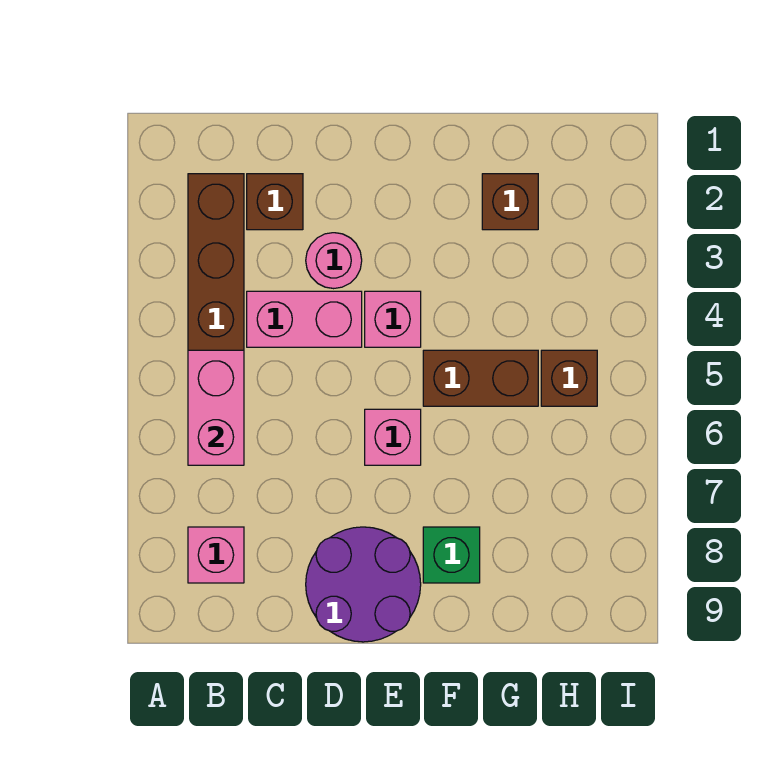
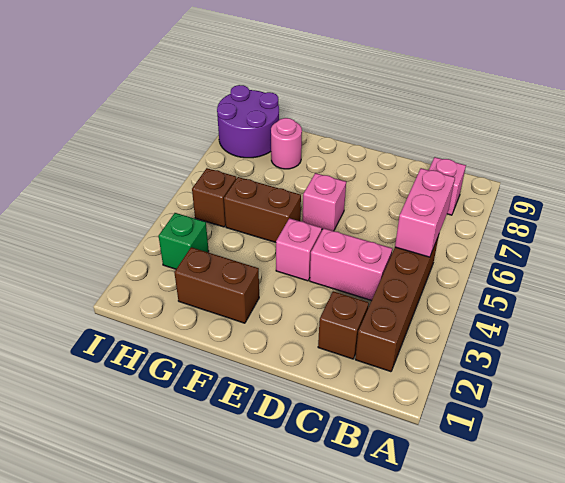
pink round brick D3 level 1 -> pink round brick G8 level 1
purple round brick D8:E9 level 1 -> purple round brick H8:I9 level 1
green brick F8 level 1 -> green brick H3 level 1
brown brick G2 level 1 -> brown brick F2:G2 level 1

